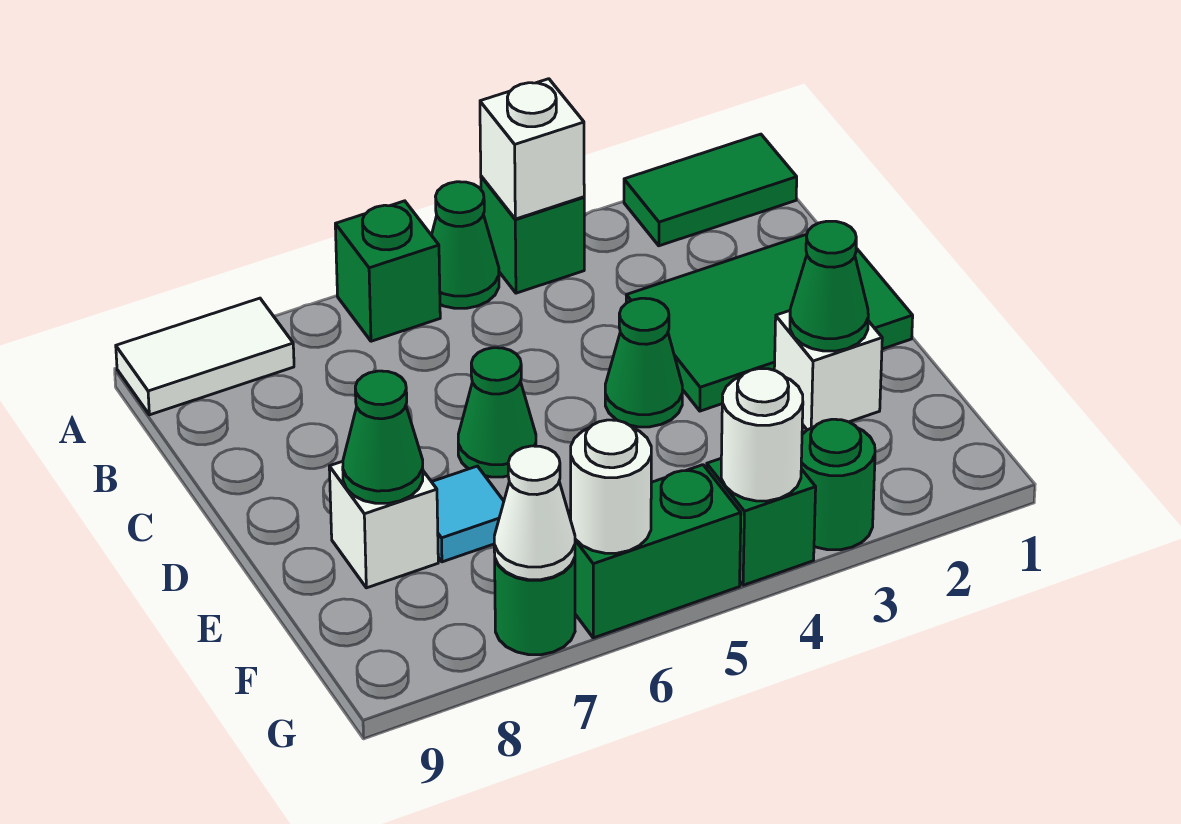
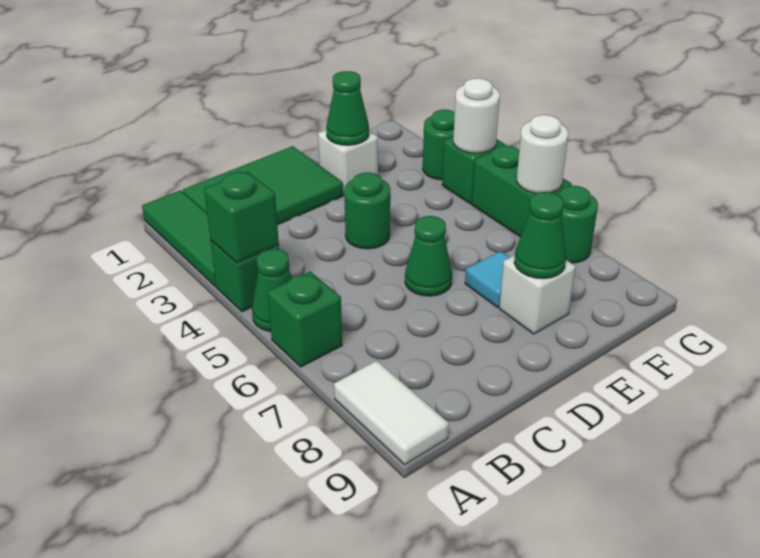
green tile A1:A2 level 1 -> green tile A1:A3 level 1
white brick A4 level 2 -> green brick A4 level 2
green tile C1:D3 level 1 -> green tile B1:D2 level 1
green cone D4 level 1 -> green round brick D4 level 1
white cone G7 level 2 -> none

